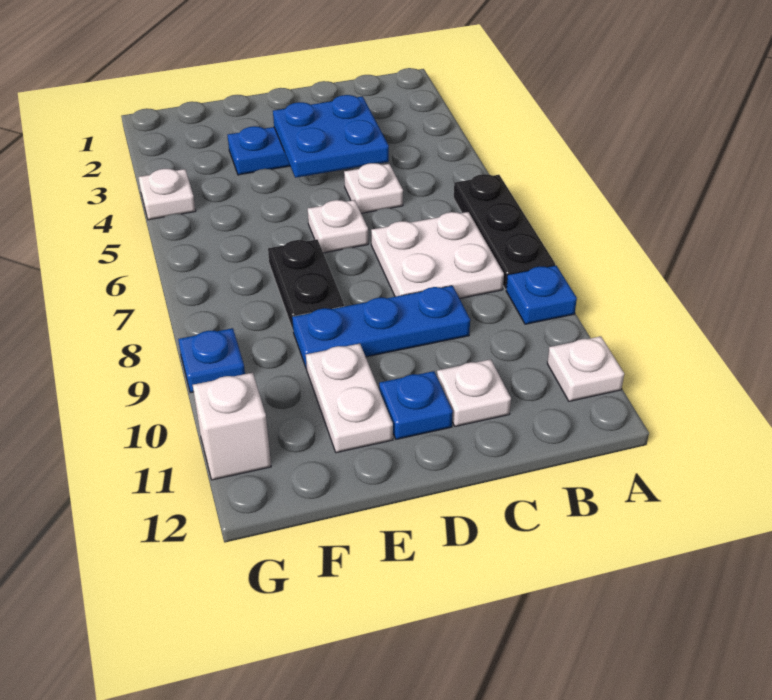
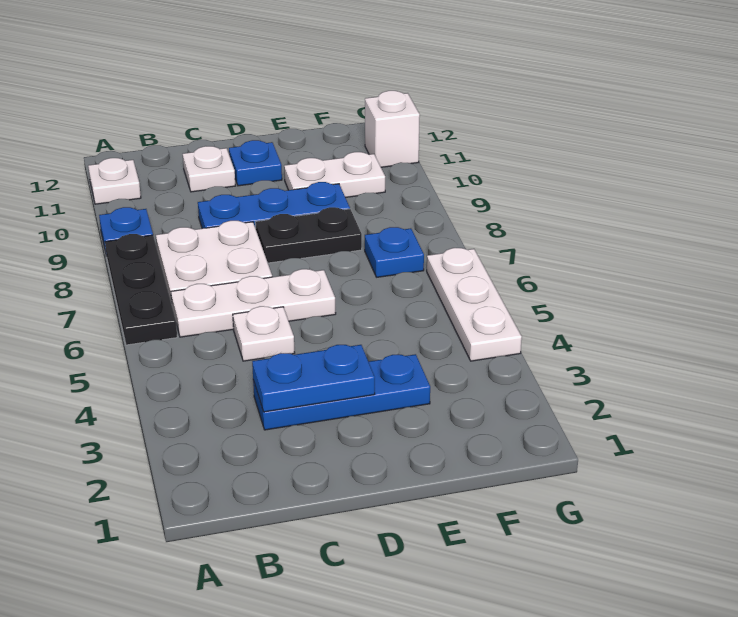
blue plate C3:D4 level 2 -> blue plate C3:D3 level 2
white plate D6 level 1 -> white plate B6:D6 level 1
black plate E7:E8 level 1 -> black plate D8:E8 level 1
white plate E10:E11 level 1 -> white plate E10:F10 level 1
white plate G4 level 1 -> white plate G4:G6 level 1
blue plate G9 level 1 -> blue plate F7 level 1

